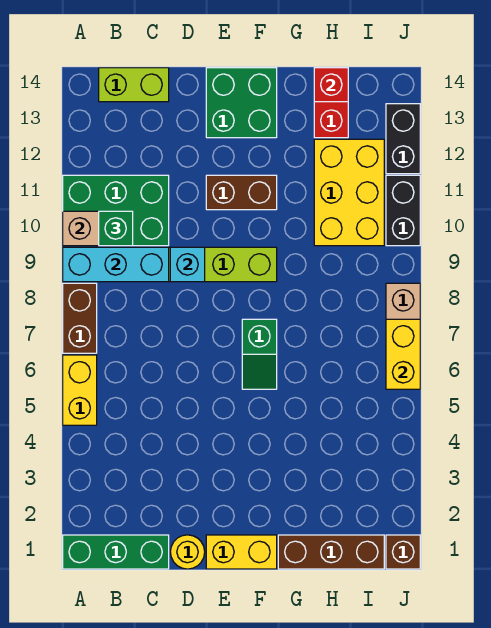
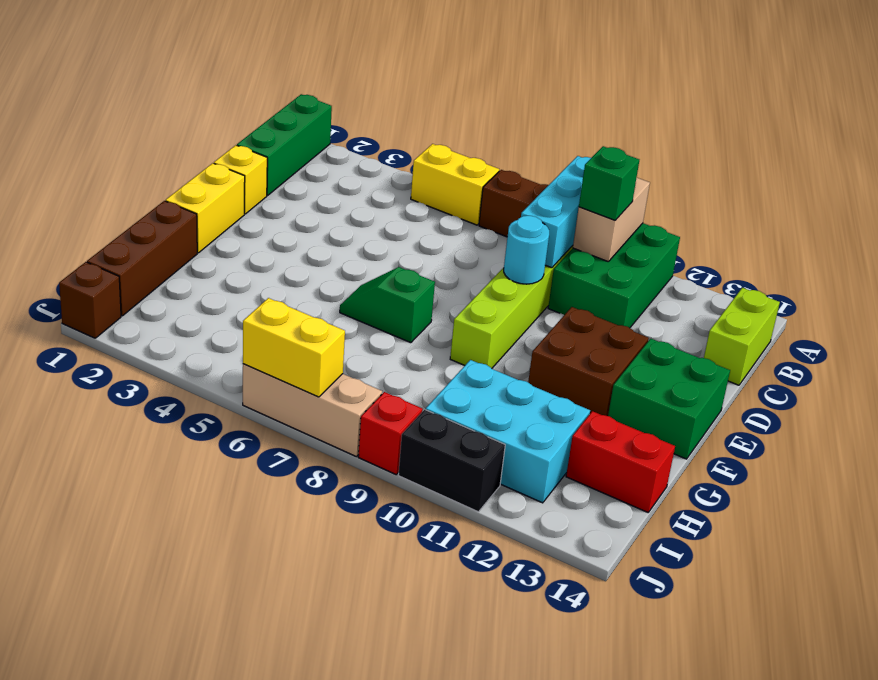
yellow round brick D1 level 1 -> yellow brick D1 level 1
cyan brick D9 level 2 -> cyan round brick D9 level 2
brown brick E11:F11 level 1 -> brown brick E11:F12 level 1
yellow brick H10:I12 level 1 -> cyan brick H10:I12 level 1
red brick H14 level 2 -> red brick J9 level 1
black brick J12:J13 level 1 -> none

